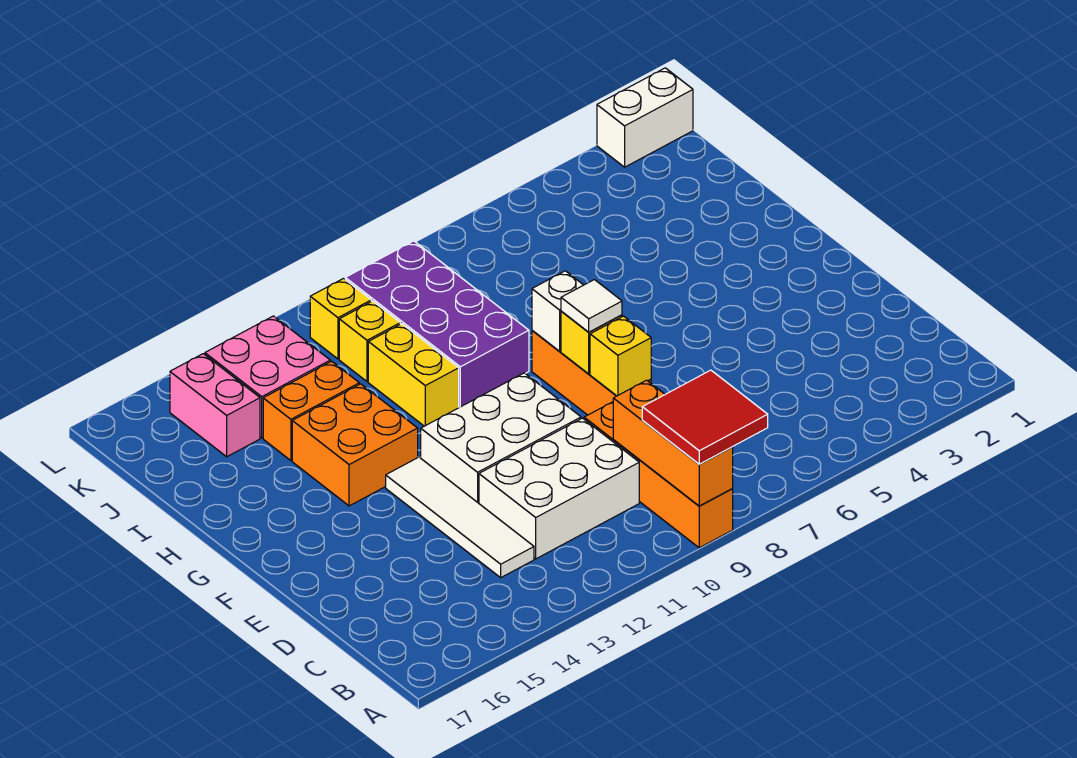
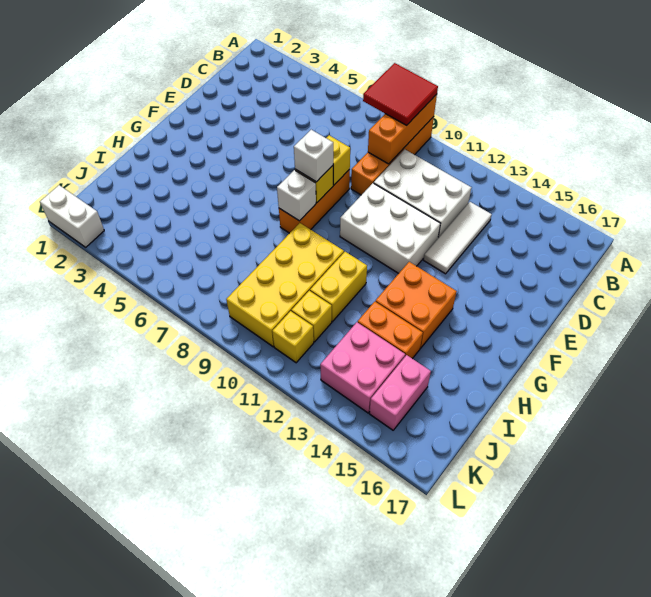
white tile C13:F13 level 1 -> white tile C13:E13 level 1
white tile F8 level 3 -> white brick F8 level 3
purple brick H9:K10 level 1 -> yellow brick H9:K10 level 1

